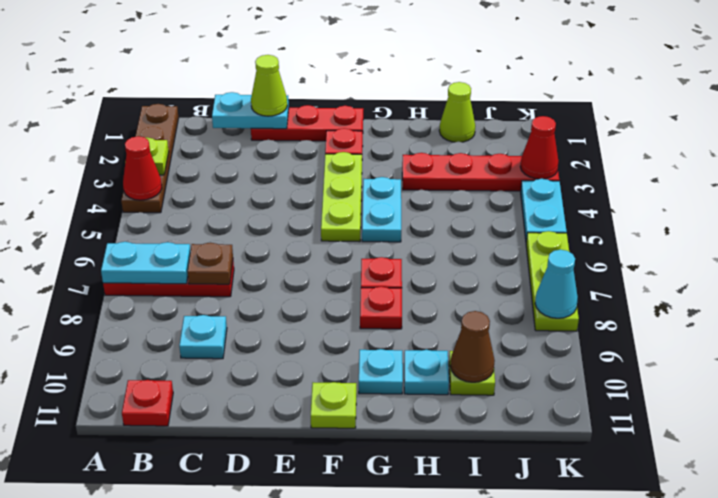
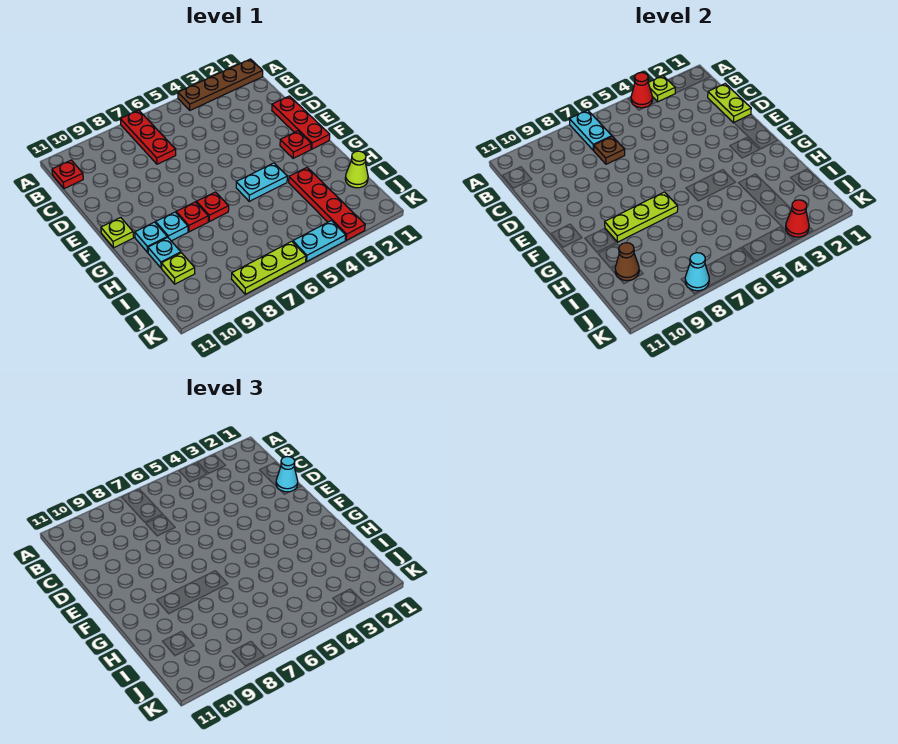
cyan plate C1:D1 level 2 -> lime plate C1:D1 level 2
cyan plate C9 level 1 -> cyan plate G9 level 1
lime cone D1 level 3 -> cyan cone D1 level 3
lime plate F3:F5 level 1 -> lime plate G7:G9 level 2

